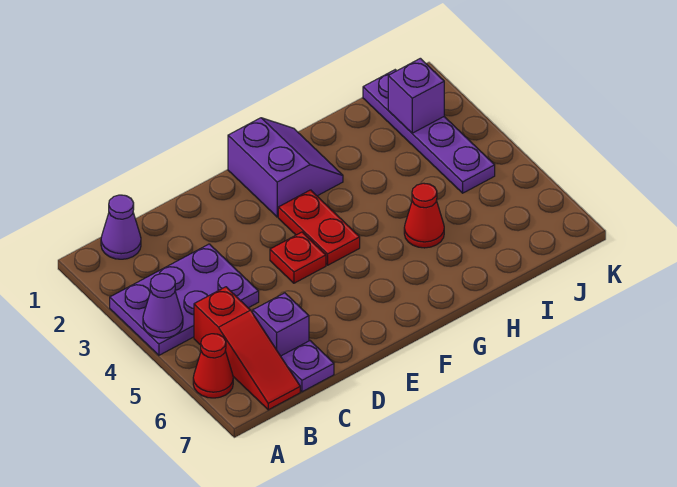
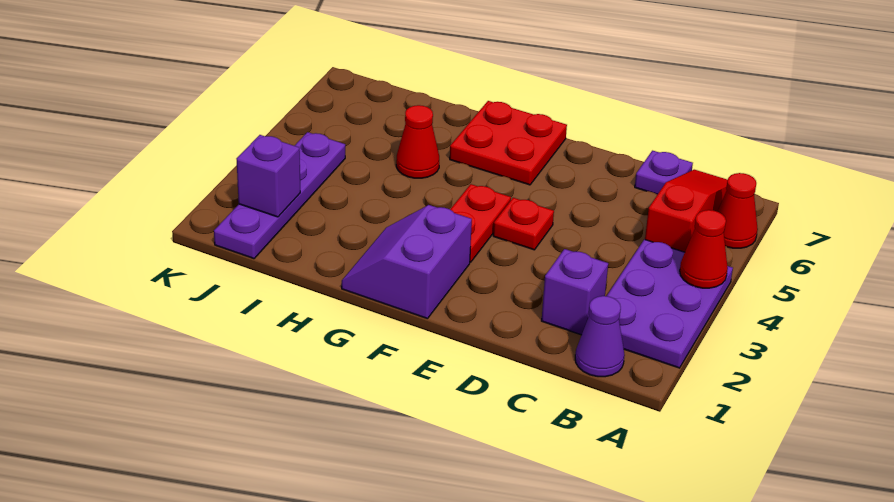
purple plate A3:C4 level 1 -> purple plate A2:B4 level 1
purple cone A4 level 2 -> red cone A4 level 2
purple brick C6 level 1 -> purple brick C2 level 1
none -> red plate F6:G7 level 1

